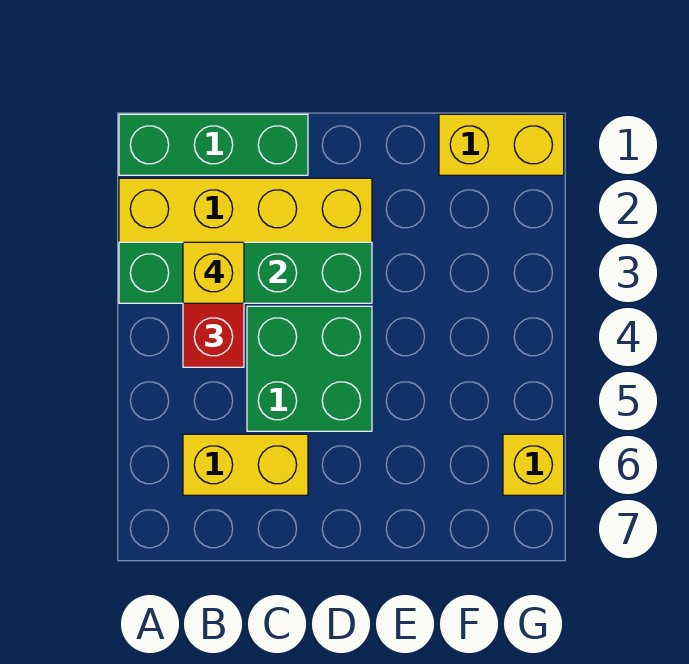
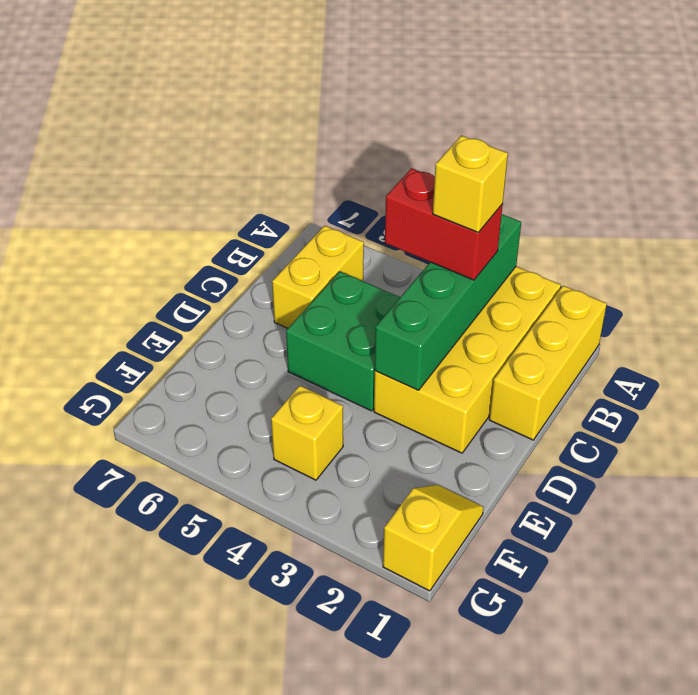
green brick A1:C1 level 1 -> yellow brick A1:C1 level 1
yellow brick F1:G1 level 1 -> yellow slope F1:G1 level 1 top G
yellow brick G6 level 1 -> yellow brick F4 level 1

